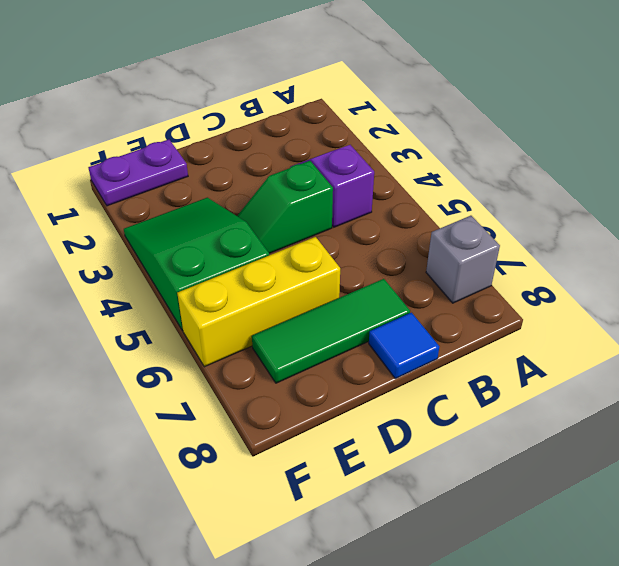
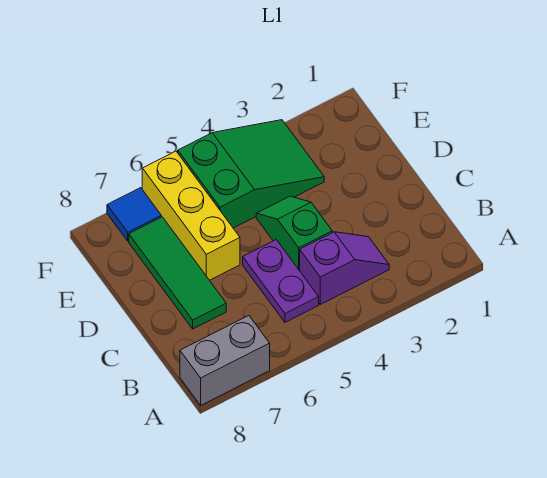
grey brick A7 level 1 -> grey brick A7:A8 level 1
blue tile C8 level 1 -> blue tile F7 level 1
purple plate E1:F1 level 1 -> purple plate B5:C5 level 1

